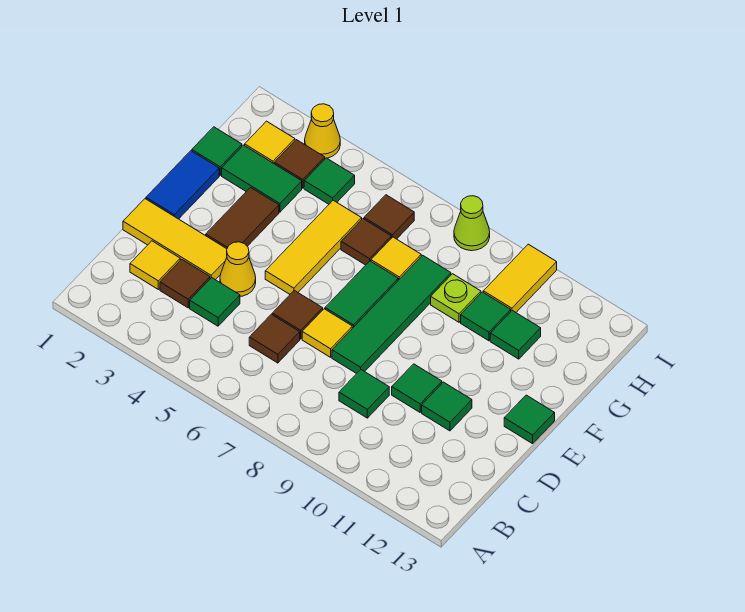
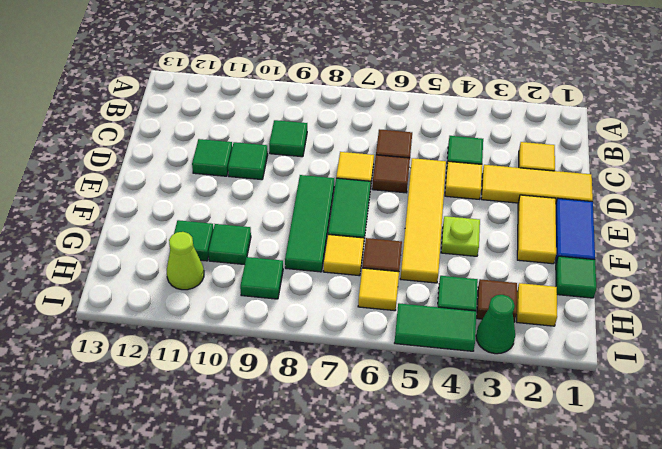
brown tile C3 level 1 -> none
yellow cone D4 level 1 -> yellow tile D4 level 1
green tile D8:G8 level 1 -> green tile E8:G8 level 1
brown tile E3:F3 level 1 -> none
yellow tile E5:G5 level 1 -> yellow tile D5:G5 level 1
green tile E13 level 1 -> green tile H9 level 1
green tile G2:G3 level 1 -> green tile I4:I5 level 1
lime plate G9 level 1 -> lime plate F4 level 1
brown tile H6 level 1 -> yellow tile H6 level 1
yellow tile H10:I10 level 1 -> yellow tile E2:F2 level 1
yellow cone I3 level 1 -> green cone I3 level 1
lime cone I8 level 1 -> lime cone H11 level 1

